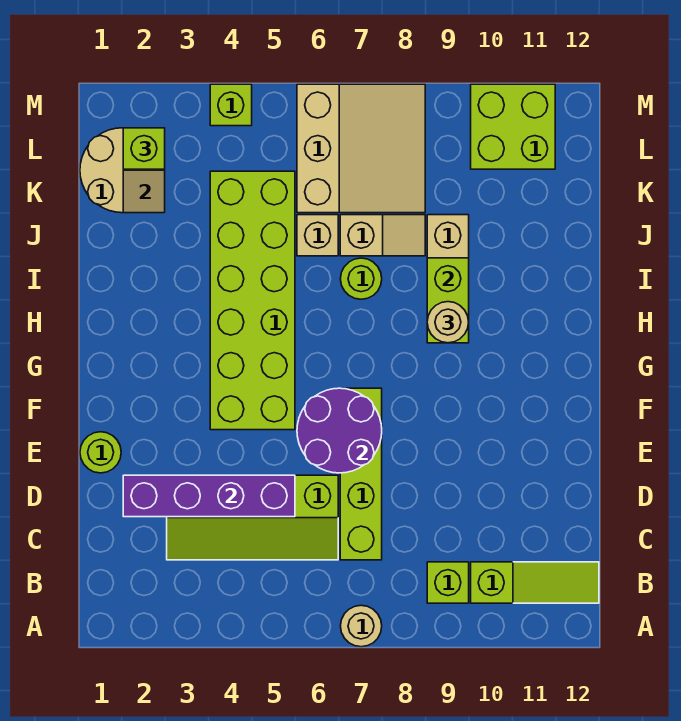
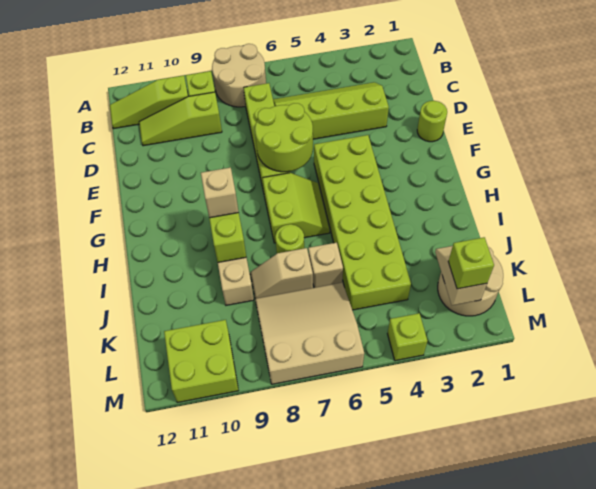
tan round brick A7 level 1 -> tan round brick A7:B8 level 1
none -> lime slope C9:C11 level 1 top 9
purple brick D2:D5 level 2 -> none
purple round brick E6:F7 level 2 -> lime round brick E6:F7 level 2
none -> lime slope G6:H7 level 1 top 7
tan round brick H9 level 3 -> tan brick H9 level 3
tan slope K6:M8 level 1 top 6 -> tan slope K6:M8 level 1 top M

